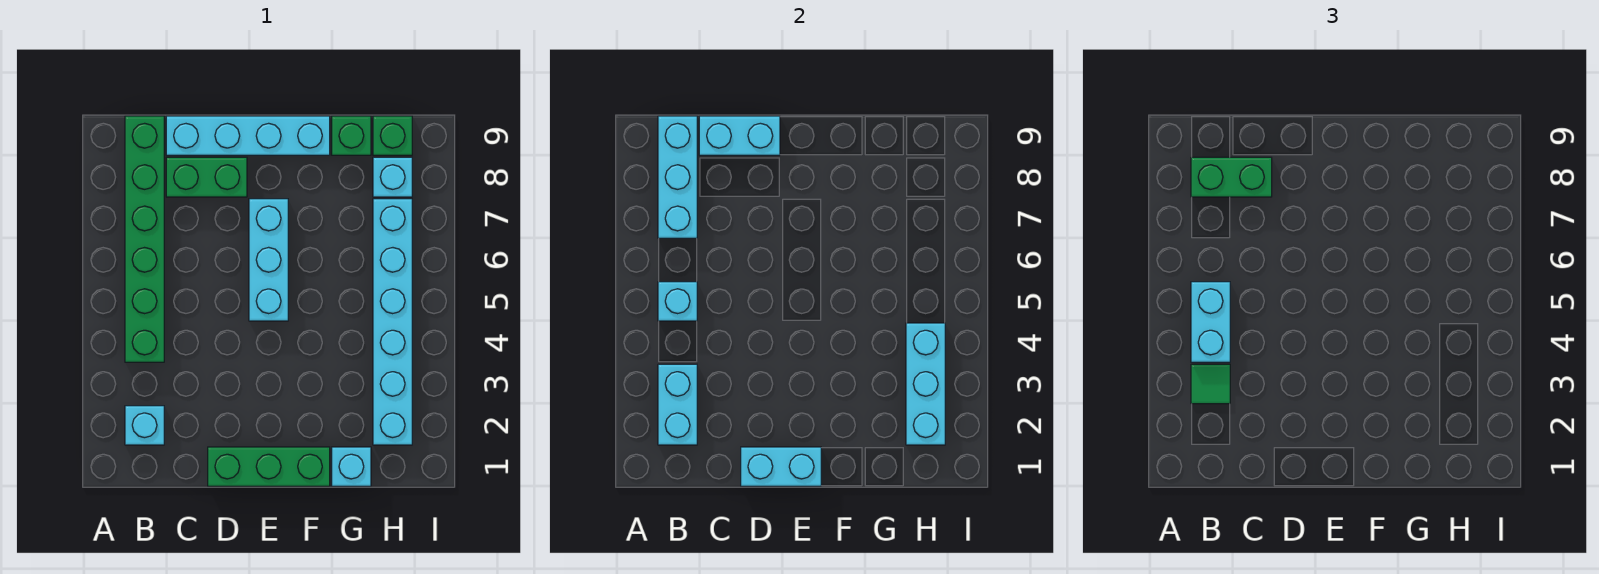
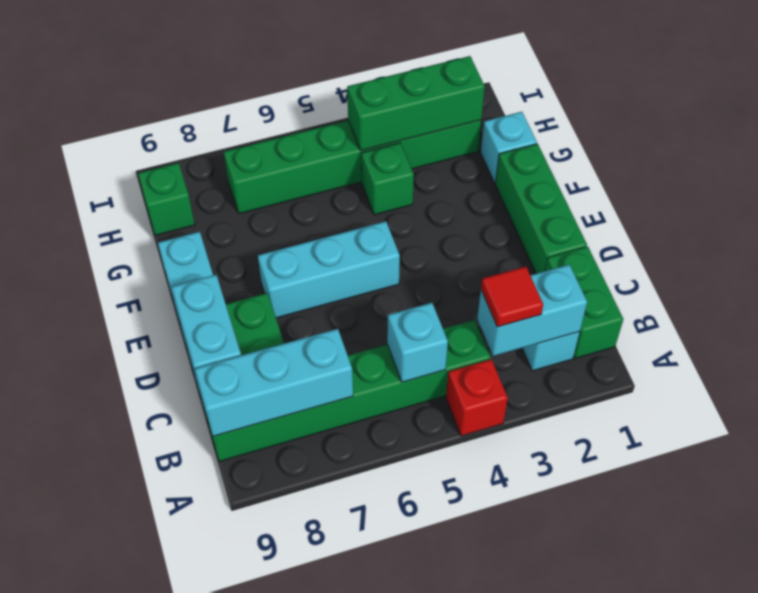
none -> red brick A4 level 1
green tile B3 level 3 -> red tile B3 level 3
cyan brick B4:B5 level 3 -> none
green brick B8:C8 level 3 -> green brick B1:C1 level 1
cyan brick D1:E1 level 2 -> none
green brick G9 level 1 -> green brick G4 level 1
cyan brick H2:H7 level 1 -> green brick H2:H7 level 1
cyan brick H2:H4 level 2 -> green brick H2:H4 level 2
cyan brick H8 level 1 -> none

